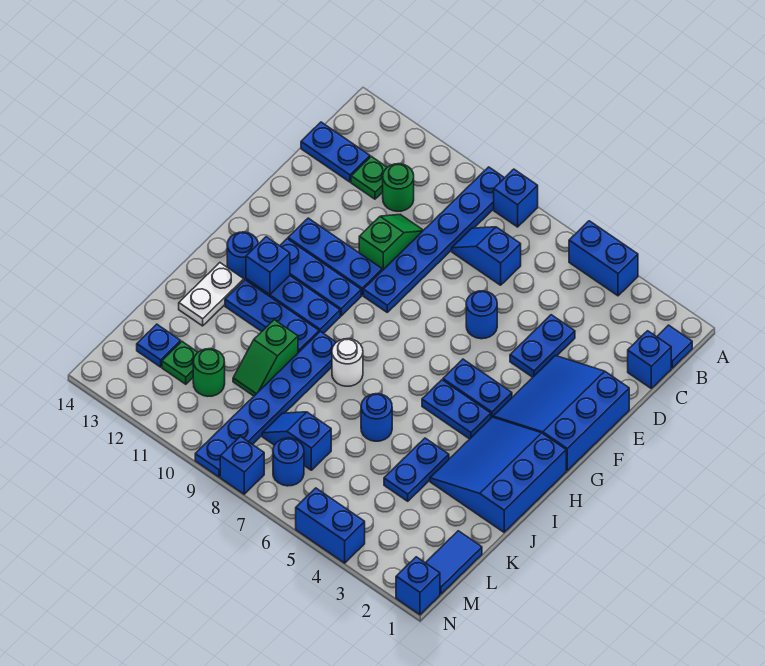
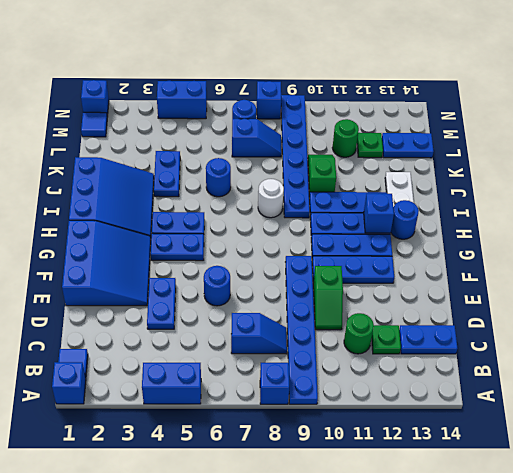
blue brick C1 level 1 -> blue brick A1 level 1
blue tile L1:M1 level 1 -> blue tile M1 level 1
blue plate L13 level 1 -> blue plate L13:L14 level 1

